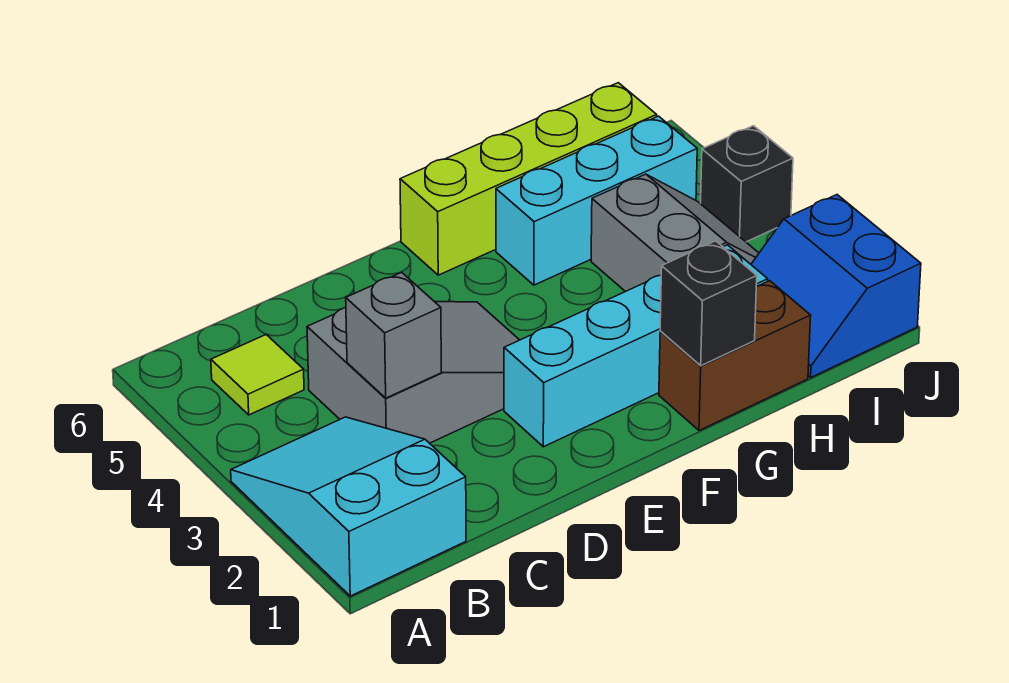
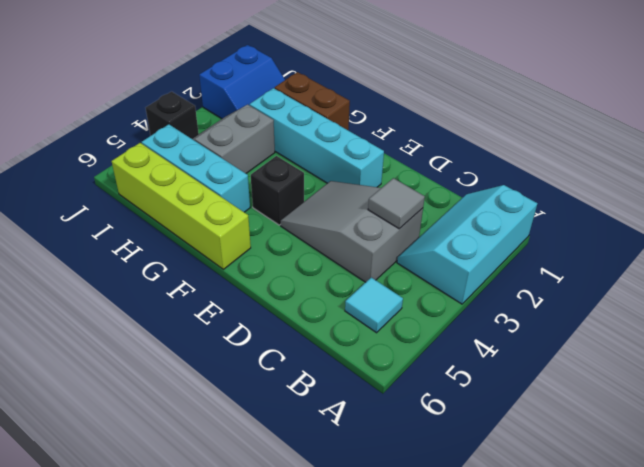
cyan slope A1:B3 level 1 top 1 -> cyan slope A1:B3 level 1 top A
lime tile B5 level 1 -> cyan tile B5 level 1
grey brick C3 level 2 -> grey tile C3 level 2
black brick G1 level 2 -> black brick F4 level 1

